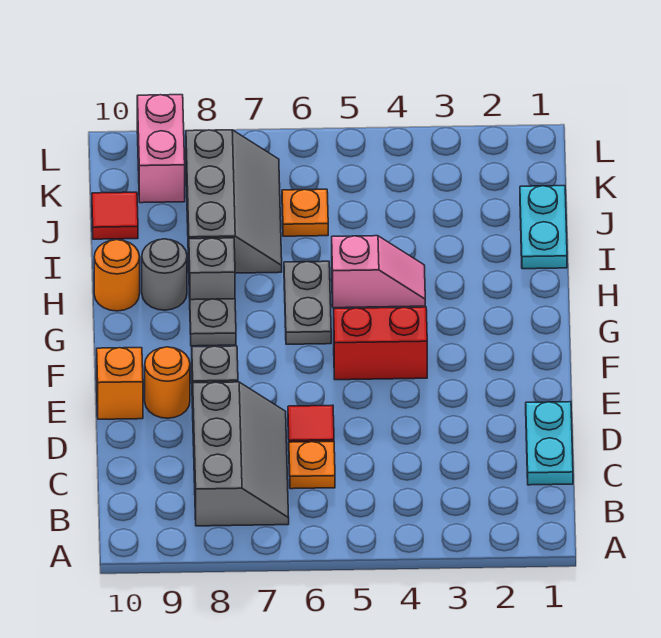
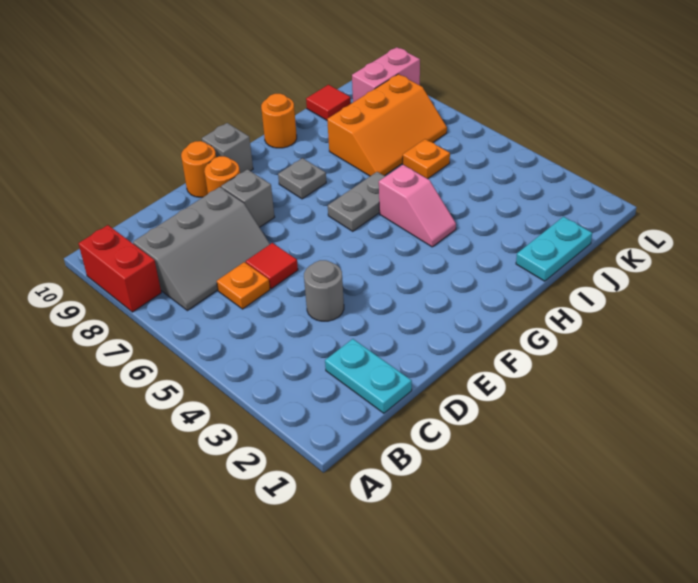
cyan plate C1:D1 level 1 -> cyan plate C1:C2 level 1
orange brick E10 level 1 -> orange round brick E10 level 1
red brick F4:F5 level 1 -> red brick A8:A9 level 1
grey brick H8 level 1 -> grey brick F10 level 1
grey round brick H9 level 1 -> grey round brick D4 level 1
grey slope I7:K8 level 1 top 8 -> orange slope I7:K8 level 1 top 8

